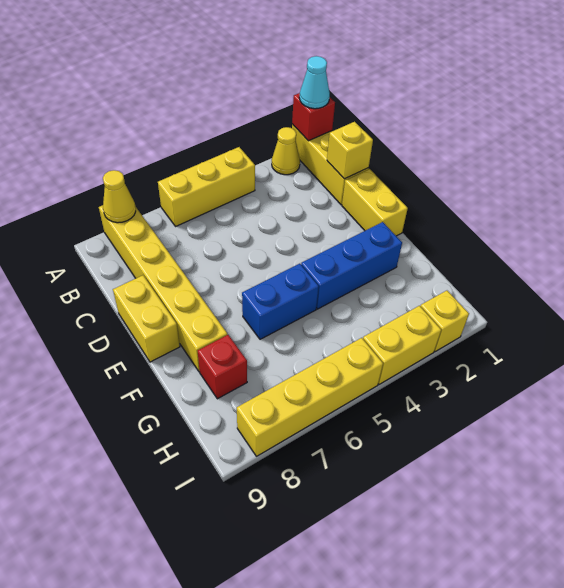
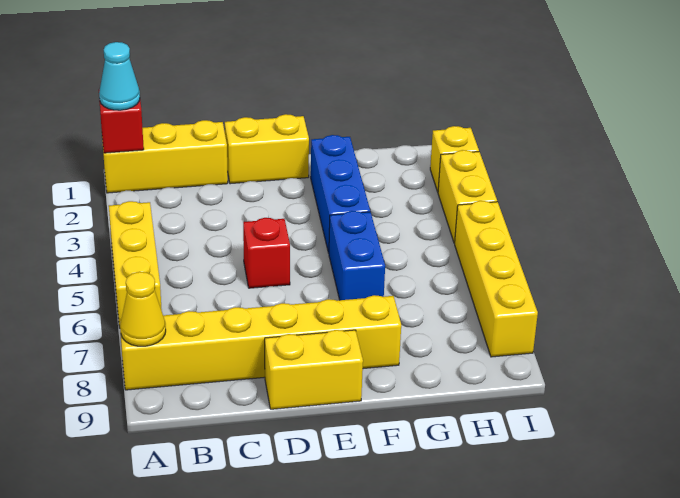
yellow cone A2 level 1 -> none
yellow brick C1 level 2 -> none
red brick G8 level 1 -> red brick D5 level 1

